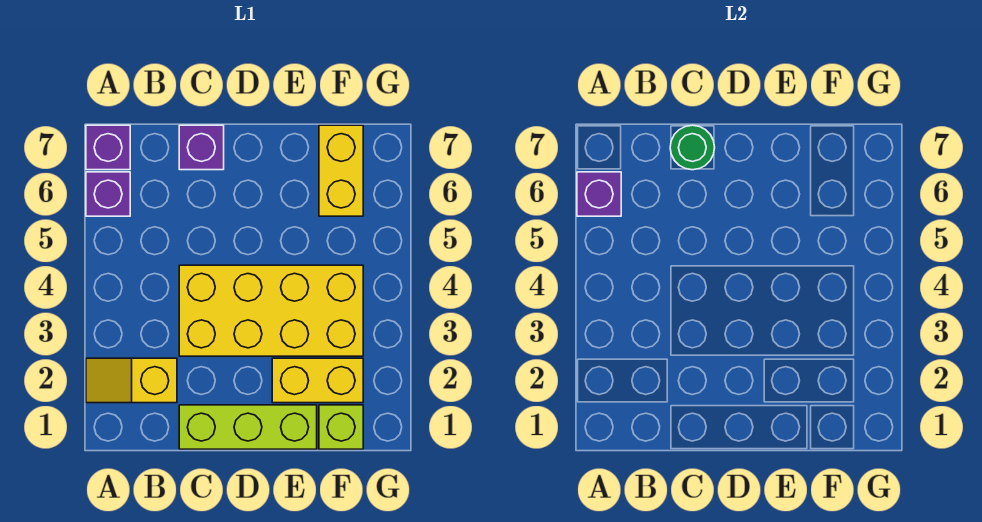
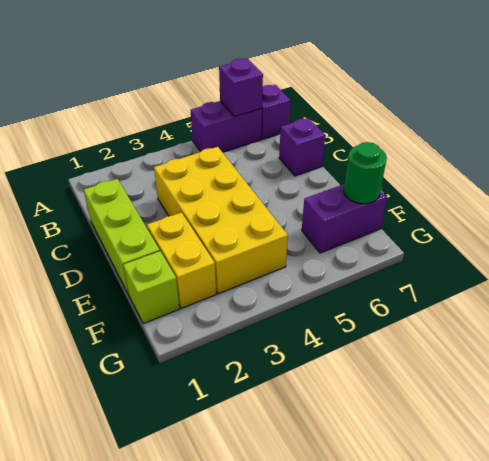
yellow slope A2:B2 level 1 top B -> none
purple brick A6 level 1 -> purple brick A5:A6 level 1
green round brick C7 level 2 -> green round brick F7 level 2
yellow brick F6:F7 level 1 -> purple brick F6:F7 level 1

